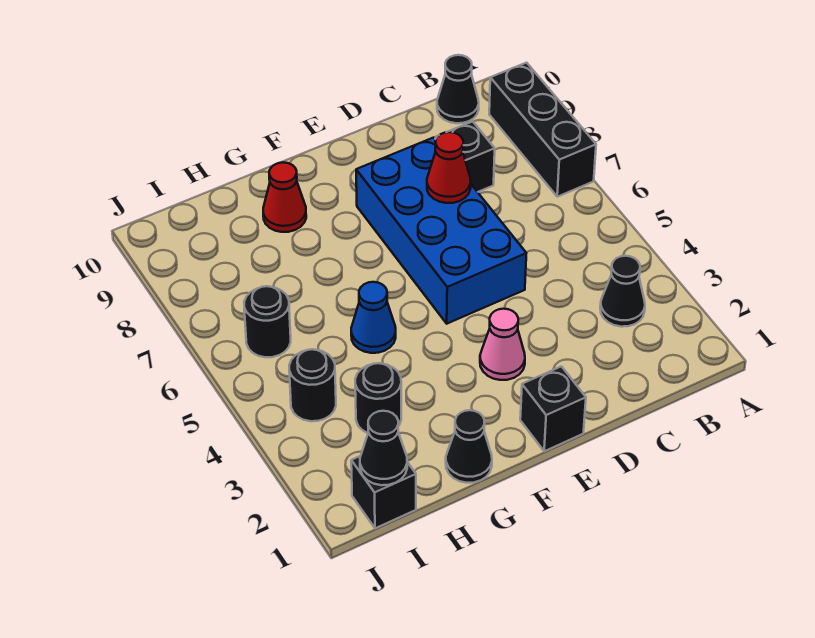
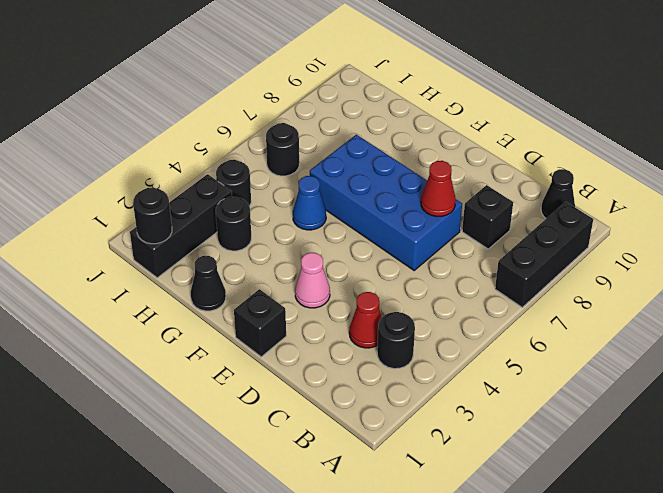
black cone B3 level 1 -> black round brick B3 level 1
blue brick D5:E8 level 1 -> blue brick D6:G7 level 1
red cone G9 level 1 -> red cone C3 level 1
black brick I1 level 1 -> black brick I1:I3 level 1
black cone I1 level 2 -> black round brick I1 level 2

